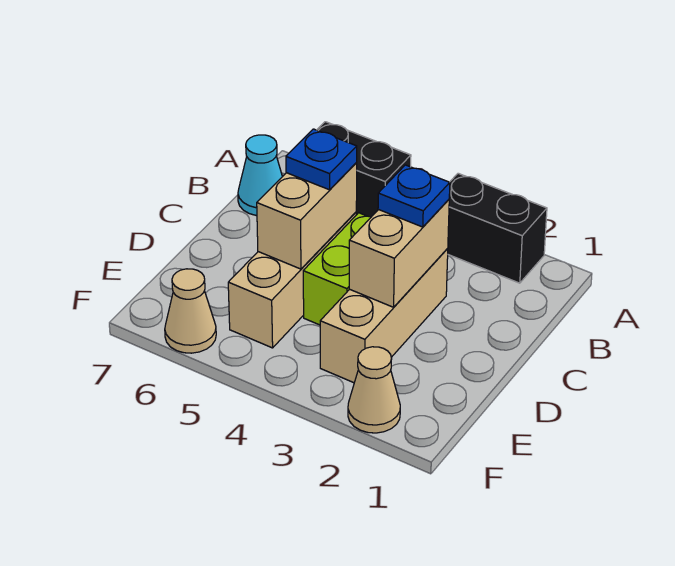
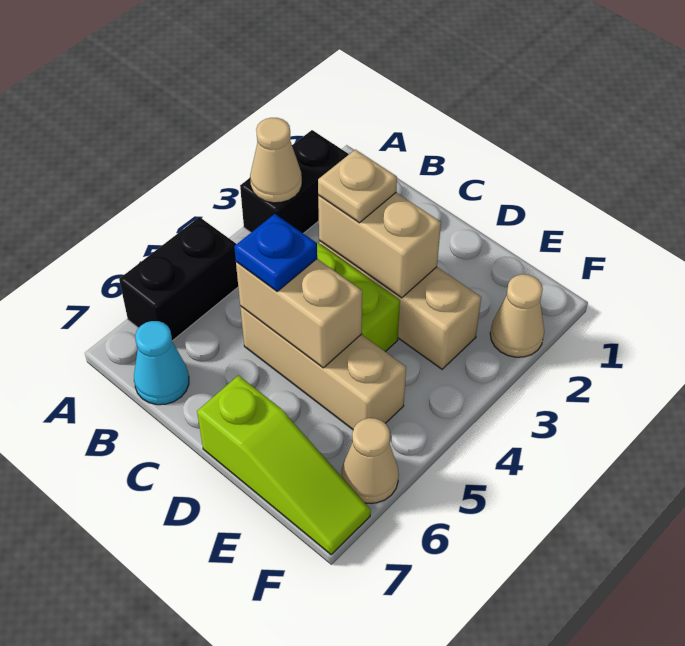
none -> tan cone A3 level 2
blue plate C3 level 3 -> tan plate C3 level 3
none -> lime slope D7:F7 level 1 top D

